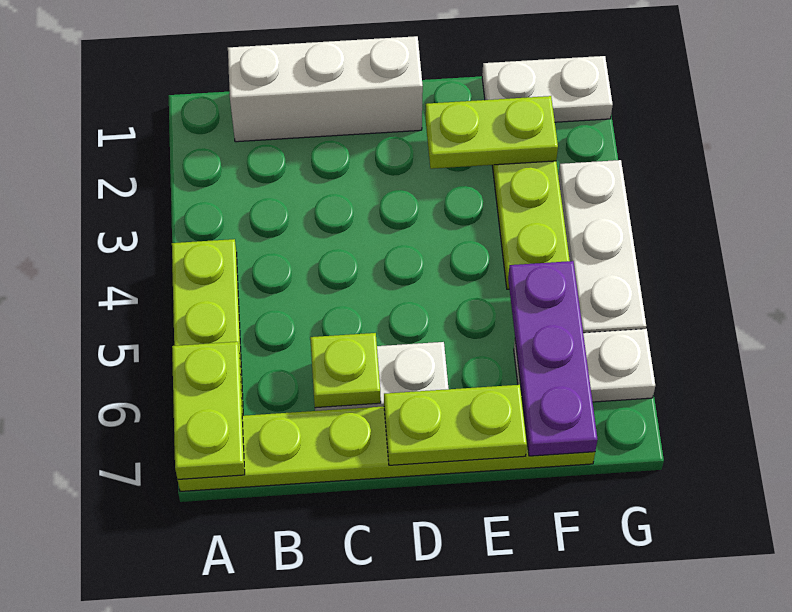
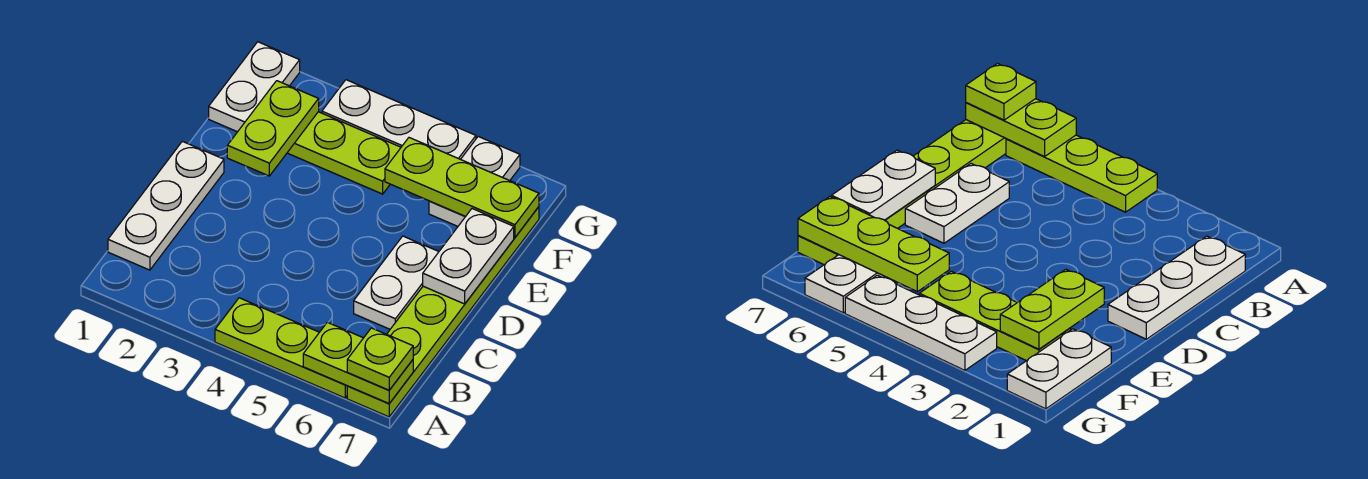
white brick B1:D1 level 1 -> white plate B1:D1 level 1
lime plate C6 level 2 -> lime plate A7 level 3
lime plate D7:E7 level 2 -> white plate D7:E7 level 2
purple plate F5:F7 level 2 -> lime plate F5:F7 level 2

